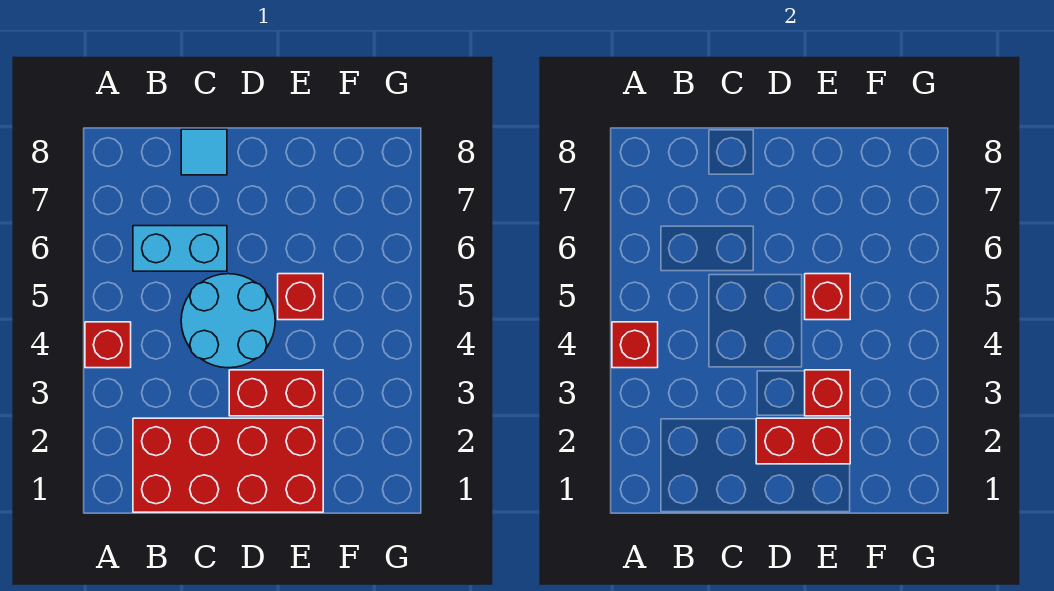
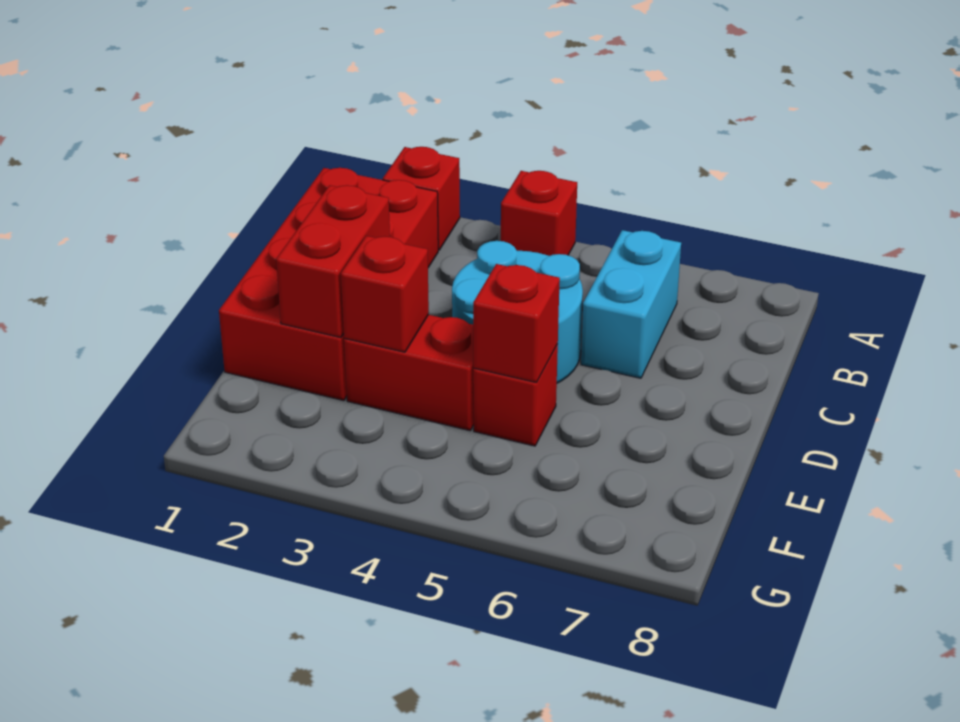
red brick A4 level 2 -> red brick A2 level 1
cyan tile C8 level 1 -> none
red brick D3:E3 level 1 -> red brick E3:E4 level 1

